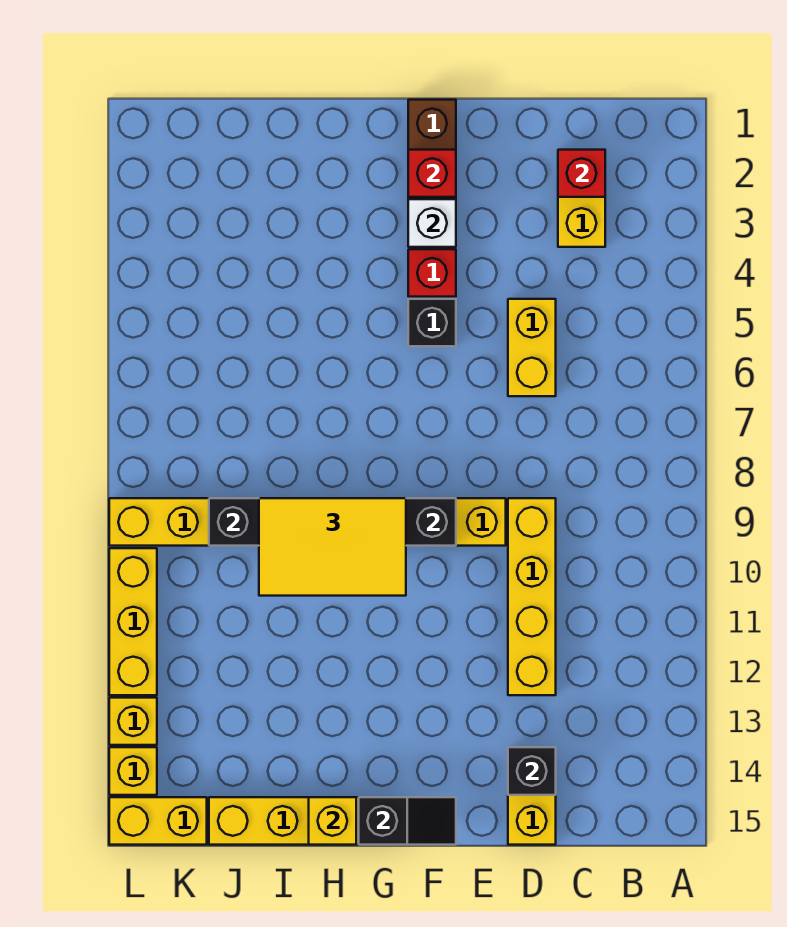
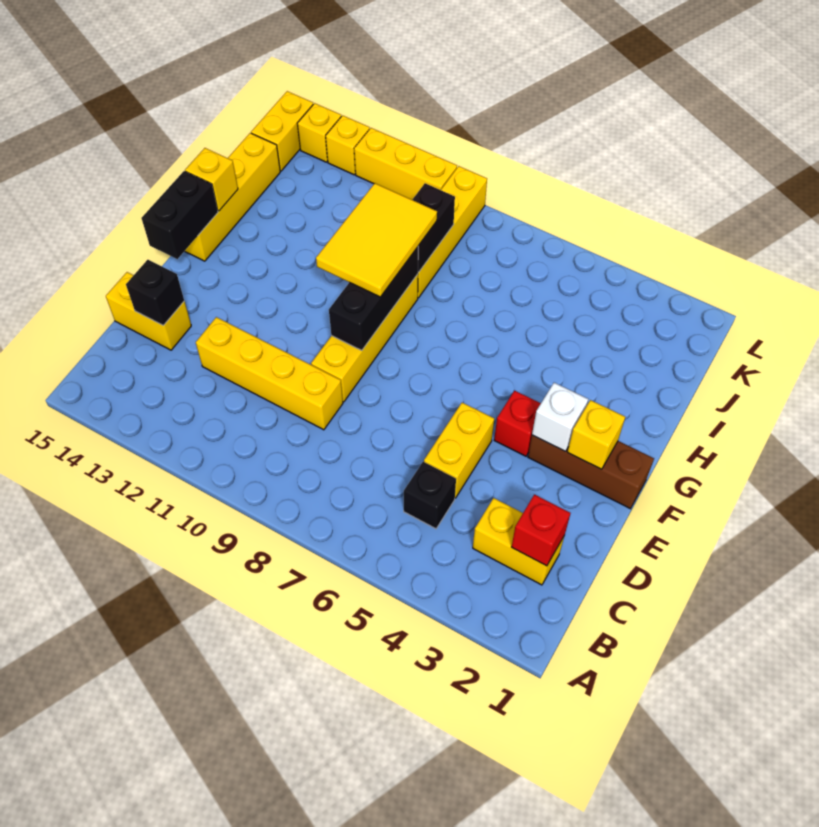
yellow brick D5:D6 level 1 -> yellow brick D5:E5 level 1
red brick F2 level 2 -> yellow brick F2 level 2
black brick F5 level 1 -> black brick C5 level 1
black slope F15:G15 level 2 top G -> black brick F15:G15 level 2

